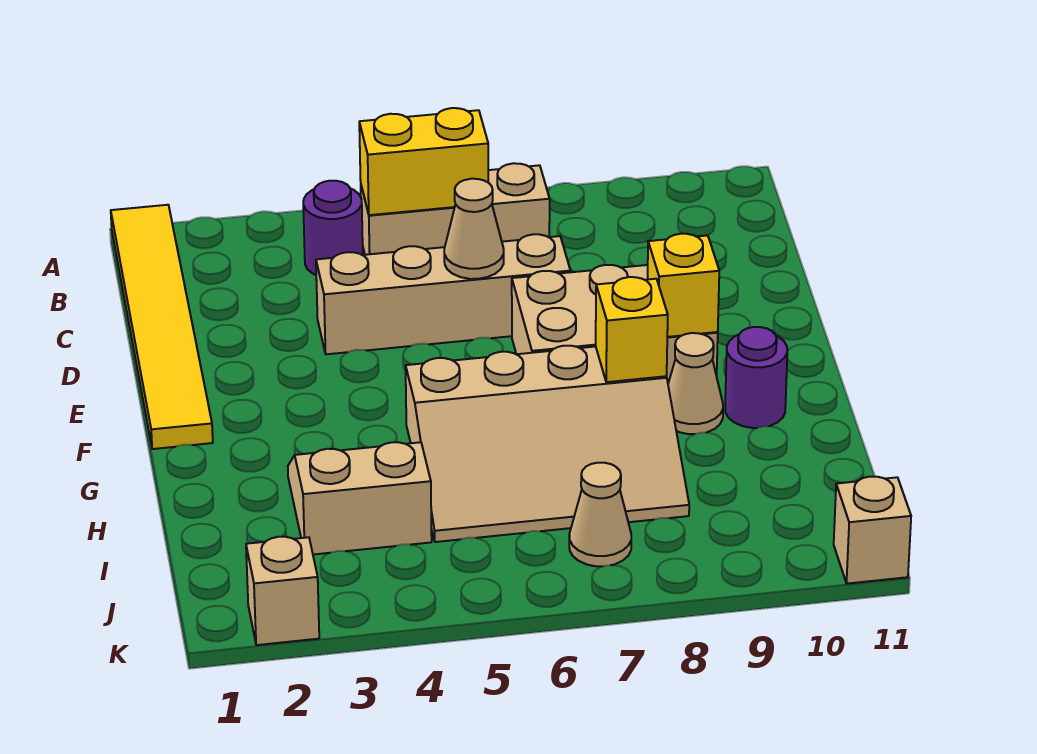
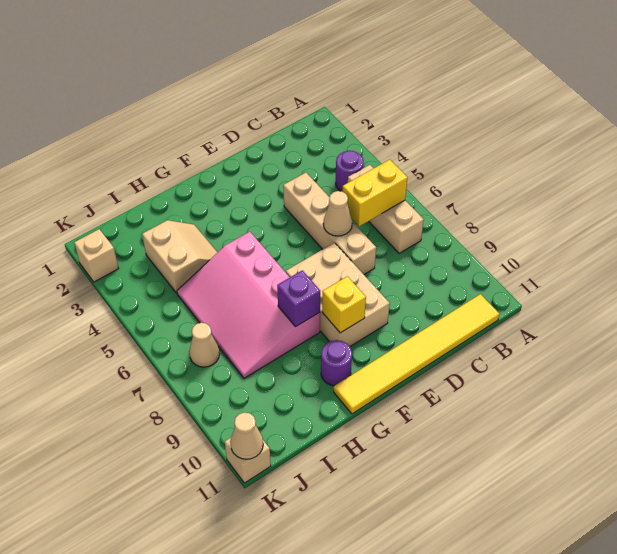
yellow tile A1:F1 level 1 -> yellow tile B11:G11 level 1
yellow brick B5:B6 level 2 -> yellow brick B6:C6 level 2
tan slope G5:I8 level 1 top G -> pink slope G5:I8 level 1 top G
yellow brick G8 level 2 -> purple brick G8 level 2
tan cone G9 level 1 -> tan cone K11 level 2

